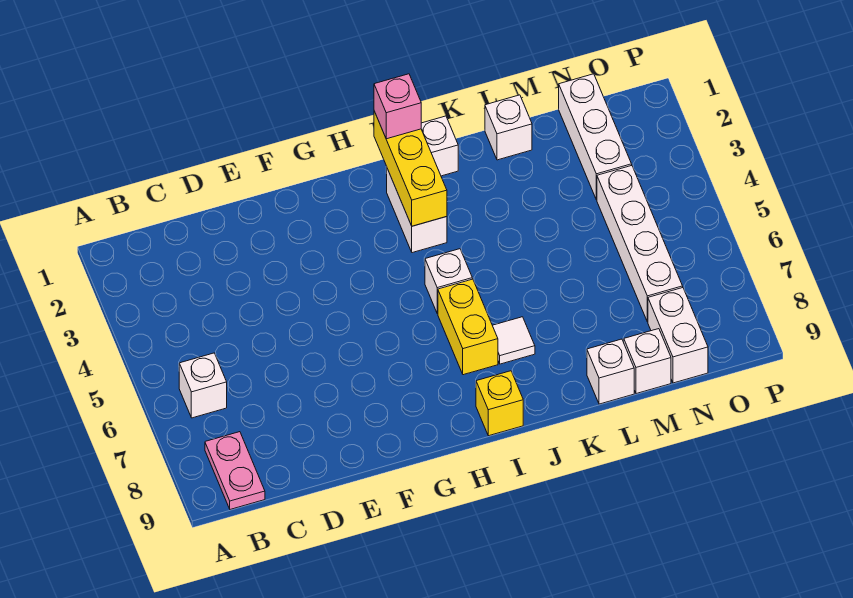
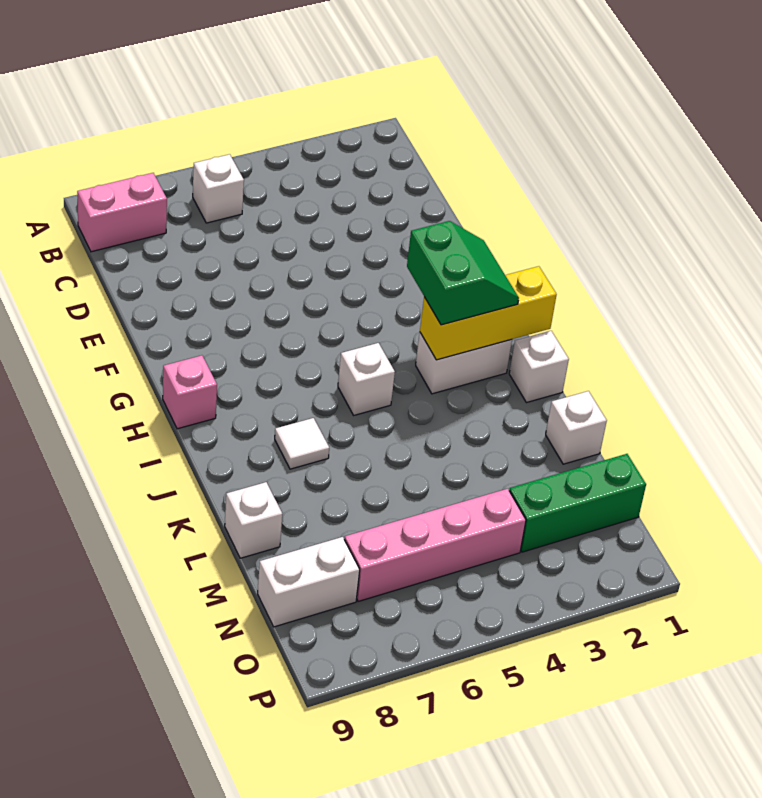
pink plate B8:B9 level 1 -> pink brick B8:B9 level 1
none -> green slope H2:I3 level 3 top 3
pink brick I1 level 3 -> pink brick H9 level 1
yellow brick I6:I7 level 1 -> none
yellow brick I9 level 1 -> none
white brick M9 level 1 -> none
white brick N1:N3 level 1 -> green brick N1:N3 level 1
white brick N4:N7 level 1 -> pink brick N4:N7 level 1

